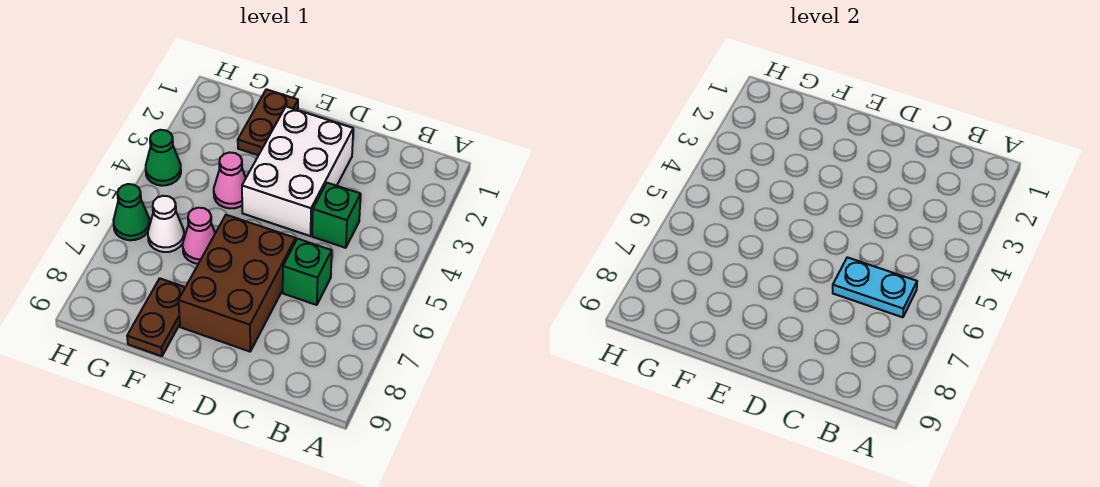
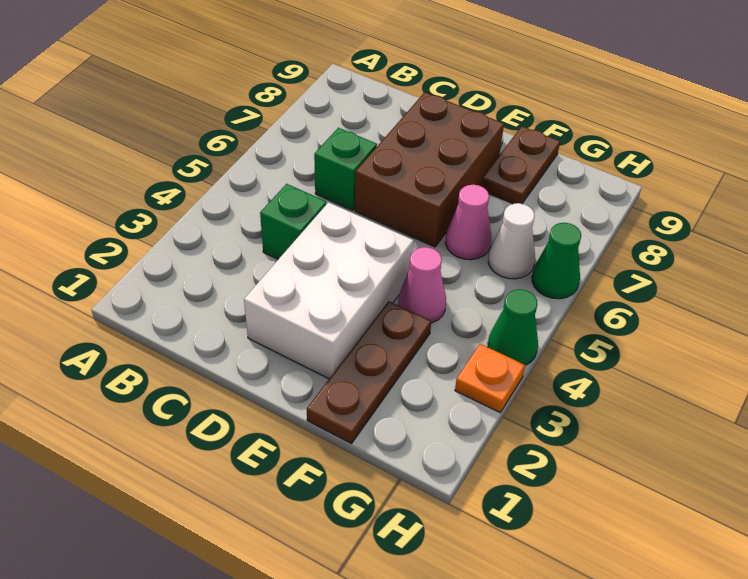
cyan plate B6:C6 level 2 -> none
brown plate F1:F2 level 1 -> brown plate F1:F3 level 1
none -> orange plate H3 level 1

